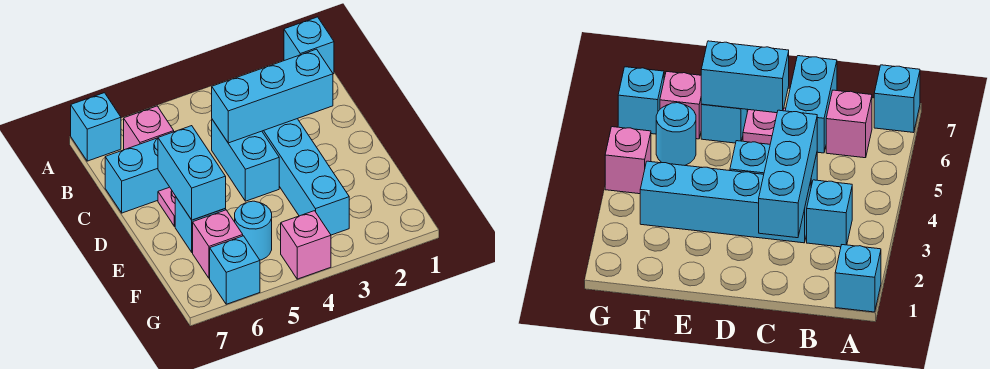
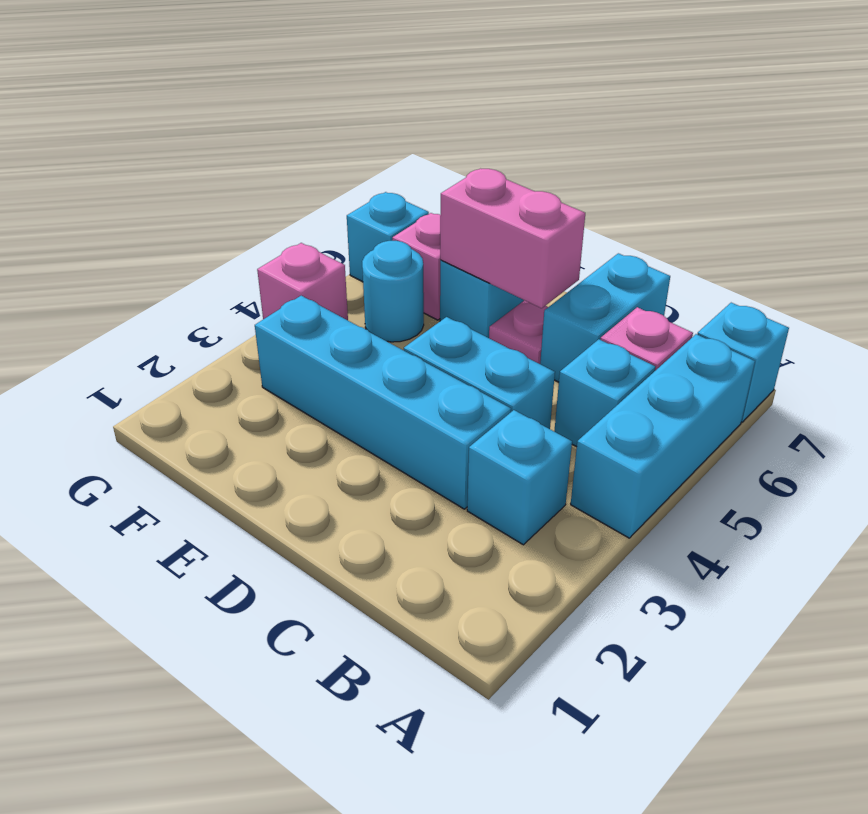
cyan brick A1 level 1 -> cyan brick B5 level 1
cyan brick C2:C4 level 2 -> cyan brick A4:A6 level 1
cyan brick D6:E6 level 2 -> pink brick D6:E6 level 2

